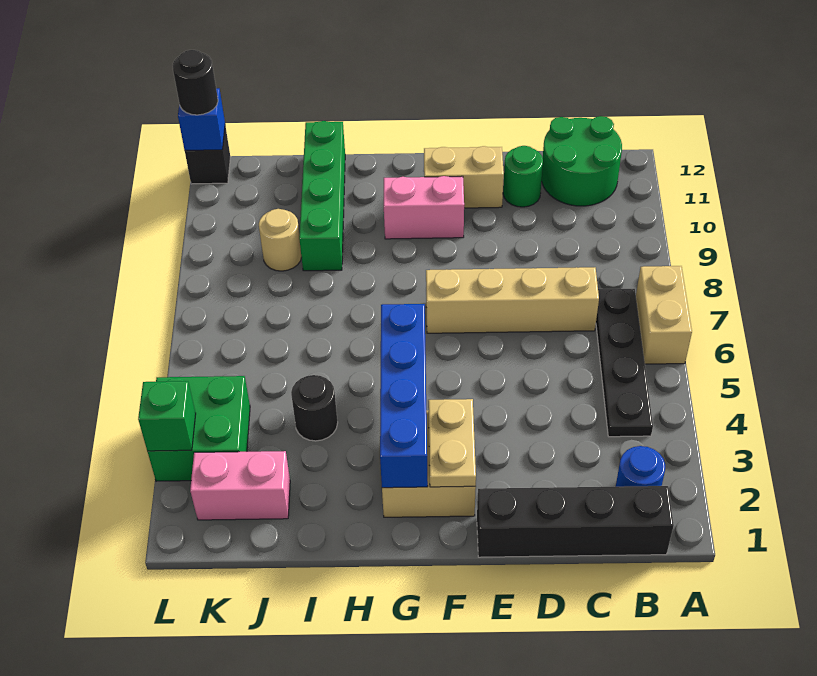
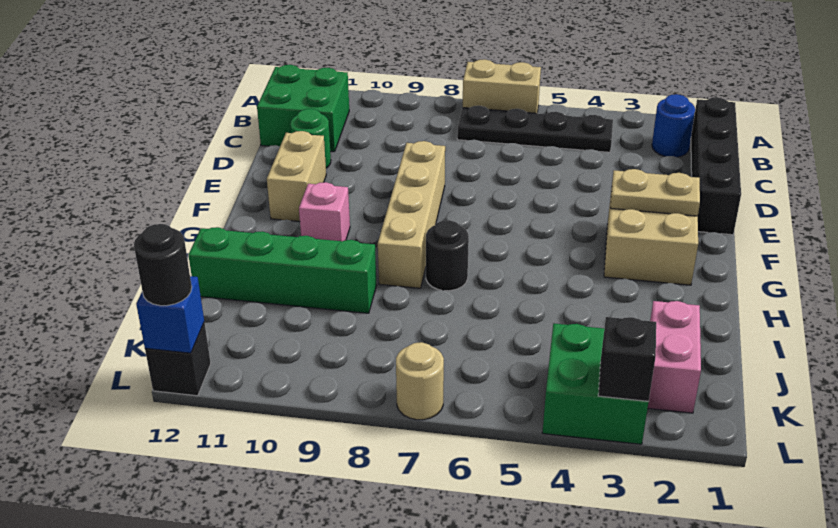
green round brick B11:C12 level 1 -> green brick B11:C12 level 1
tan brick C7:F7 level 1 -> tan brick E8:H8 level 1
pink brick F10:G10 level 1 -> pink brick G10 level 1
blue brick G2:G5 level 2 -> none
black round brick I4 level 1 -> black round brick H7 level 1
tan round brick J9 level 1 -> tan round brick L7 level 1
green brick L3 level 2 -> black brick L3 level 2

